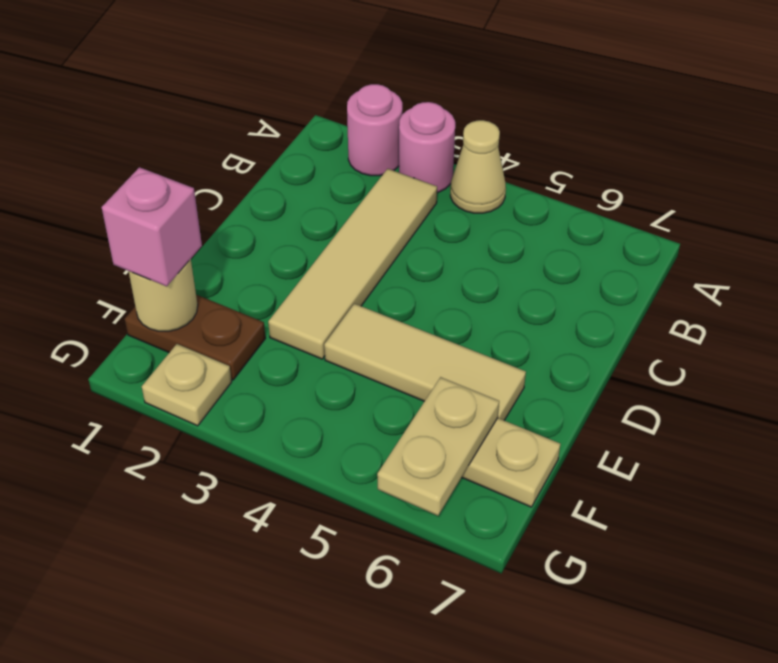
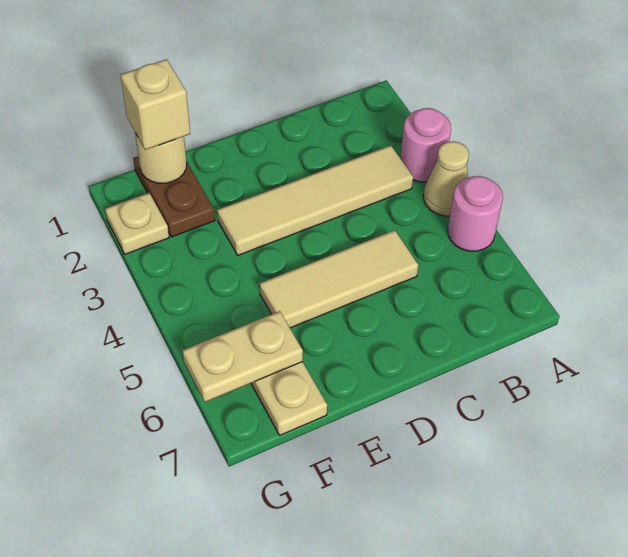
pink round brick A2 level 1 -> pink round brick A5 level 1
tan tile E4:E6 level 1 -> tan tile C5:E5 level 1
pink brick F1 level 3 -> tan brick F1 level 3

